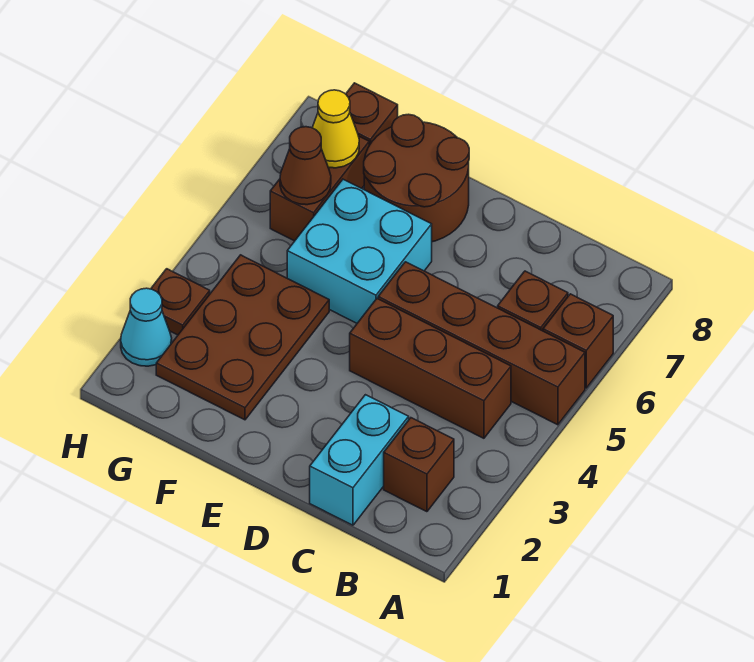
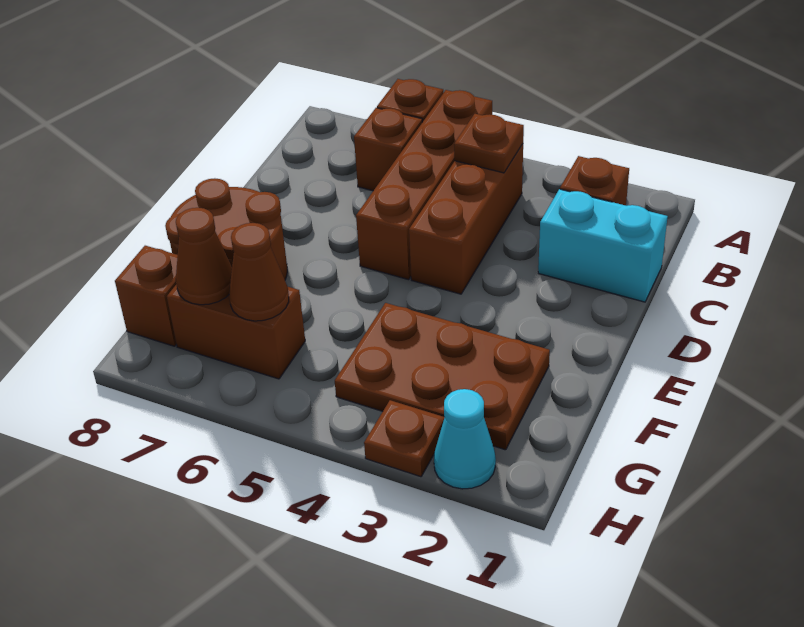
none -> brown plate B4 level 2
cyan brick E5:F6 level 1 -> none
yellow cone G7 level 2 -> brown cone G7 level 2

